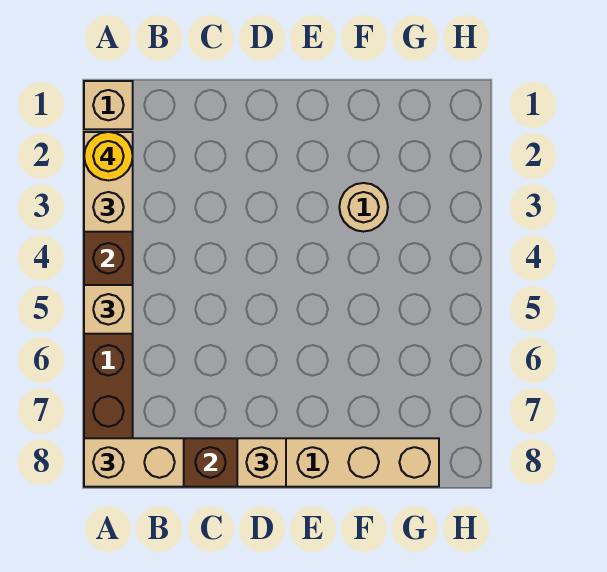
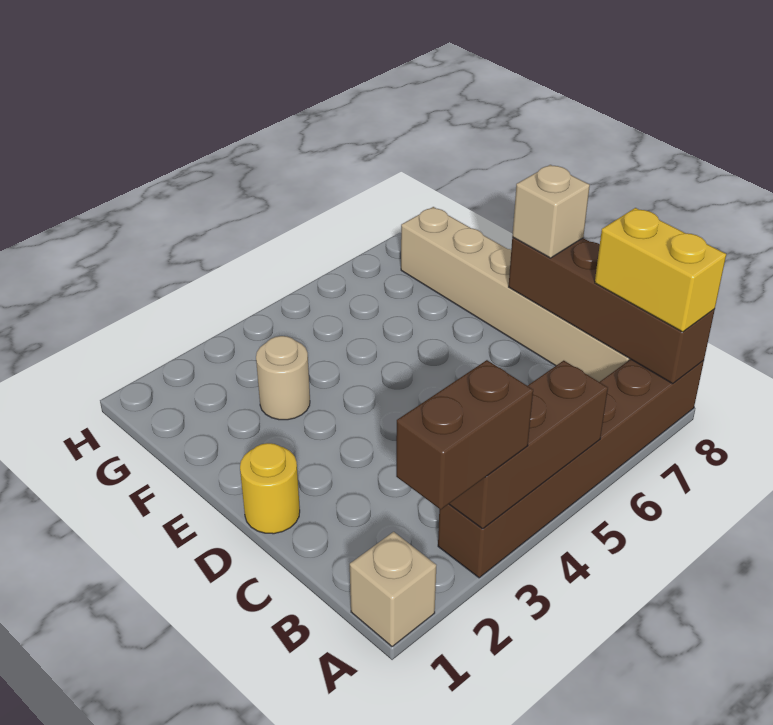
tan brick A2:A3 level 3 -> brown brick A2:A3 level 3
yellow round brick A2 level 4 -> yellow round brick D1 level 1
tan brick A5 level 3 -> none
tan brick A8:B8 level 3 -> yellow brick A8:B8 level 3

